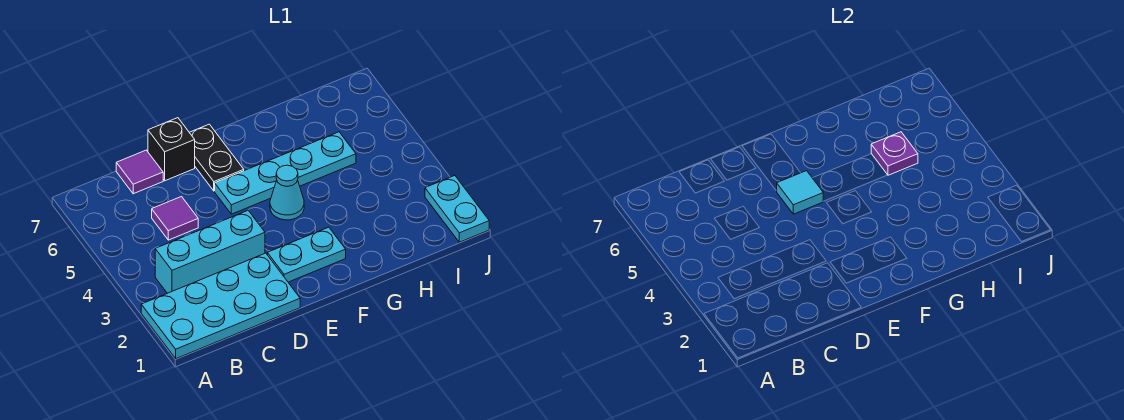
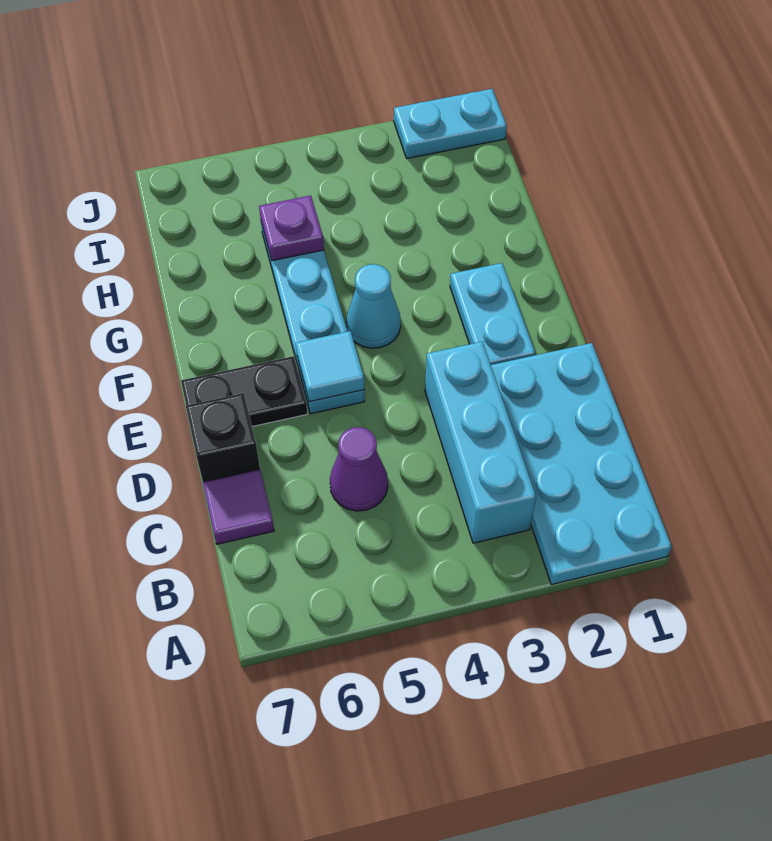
purple tile C5 level 1 -> purple cone C5 level 1

